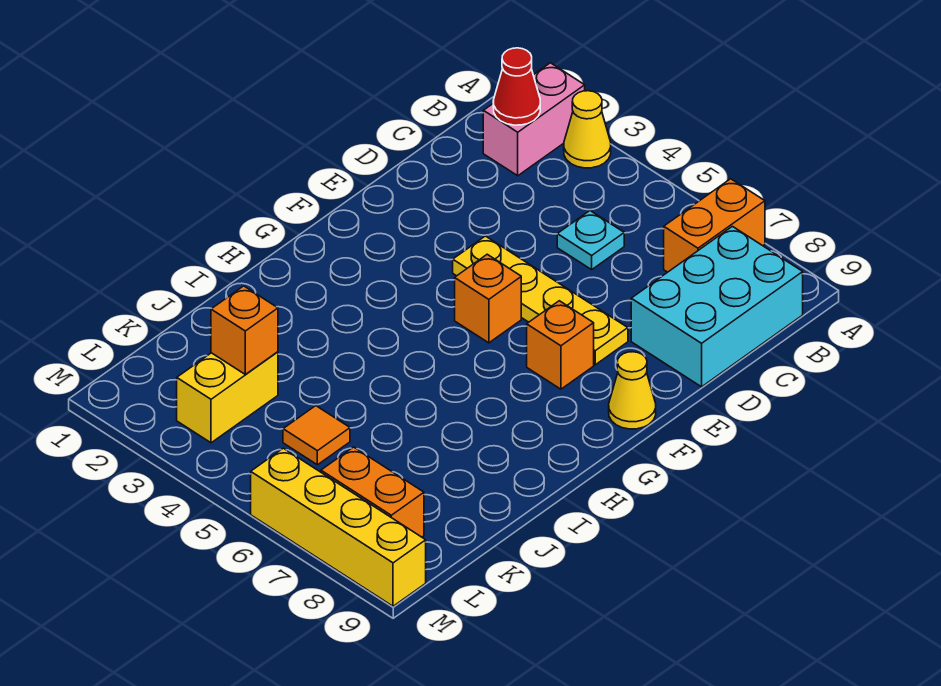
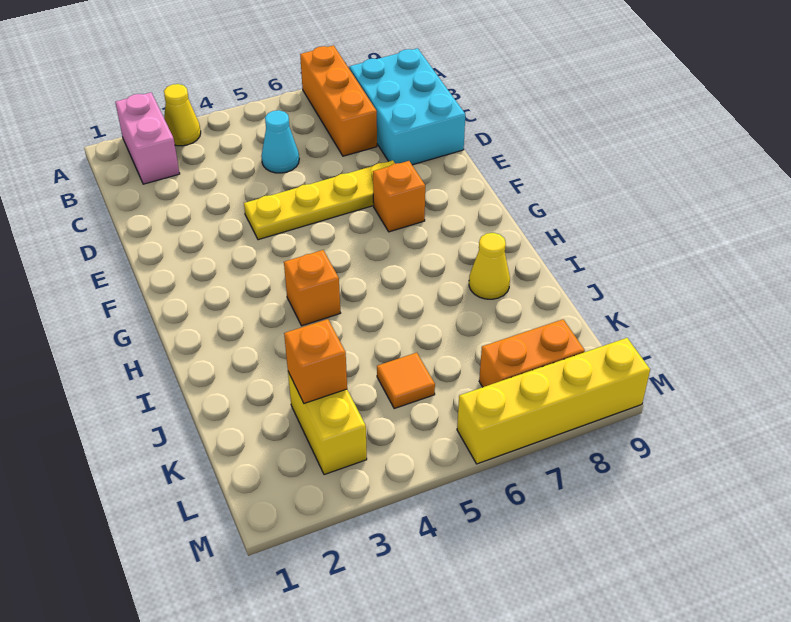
orange brick A7:B7 level 1 -> orange brick A7:C7 level 1
red cone B2 level 2 -> none
cyan plate C5 level 1 -> cyan cone C5 level 1
orange brick F5 level 1 -> orange brick H4 level 1
yellow cone F9 level 1 -> yellow cone I8 level 1

